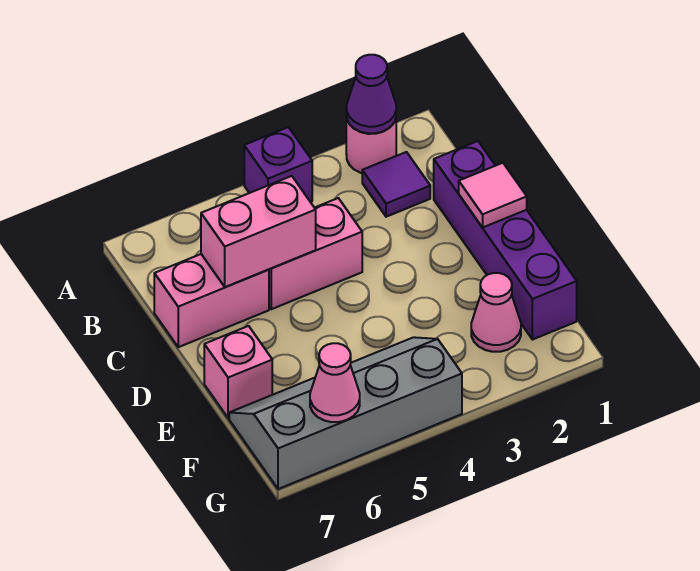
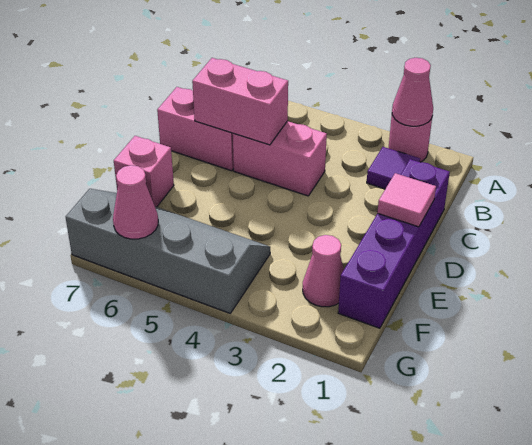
purple cone A2 level 2 -> pink cone A2 level 2
purple brick A4 level 1 -> none

